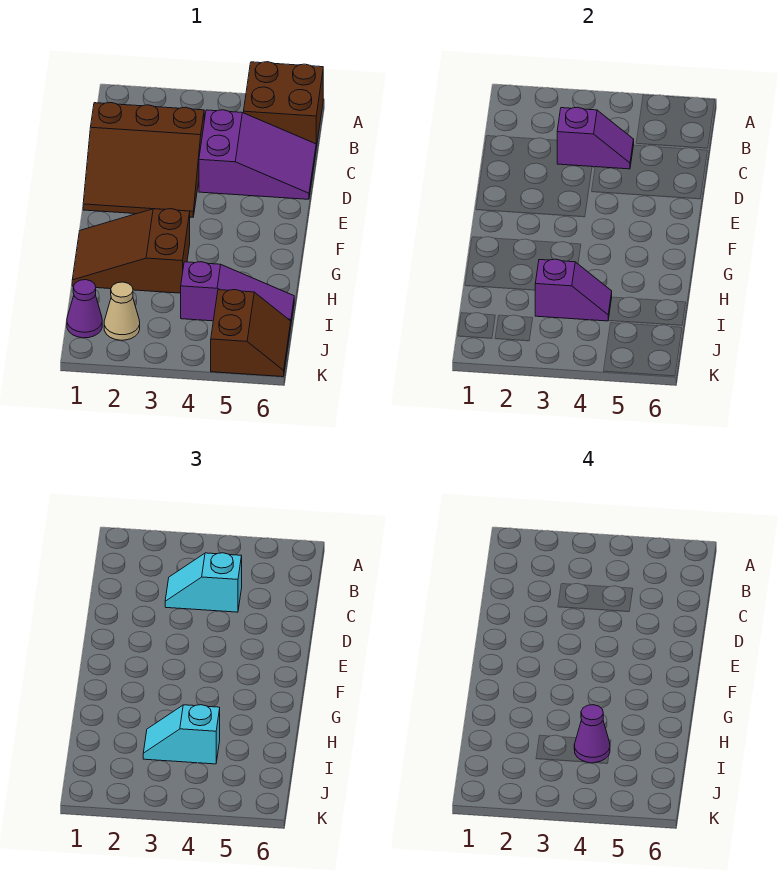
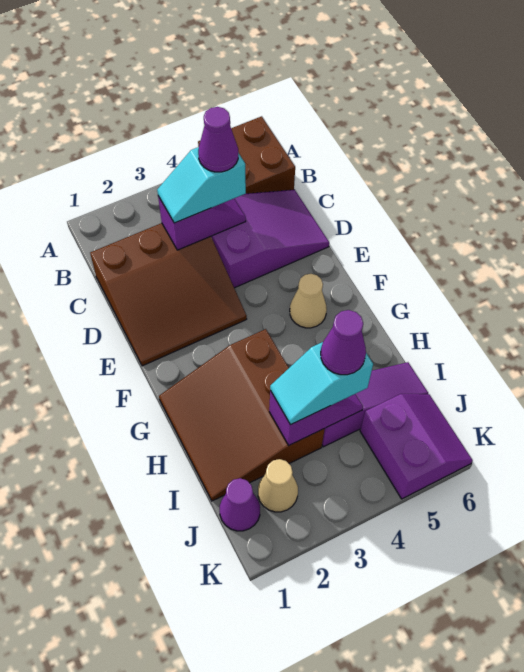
none -> purple cone C4 level 4
none -> tan cone F5 level 1
brown slope G1:H3 level 1 top 3 -> brown slope G1:I3 level 1 top 3
brown slope J5:K6 level 1 top 5 -> purple slope J5:K6 level 1 top 5

